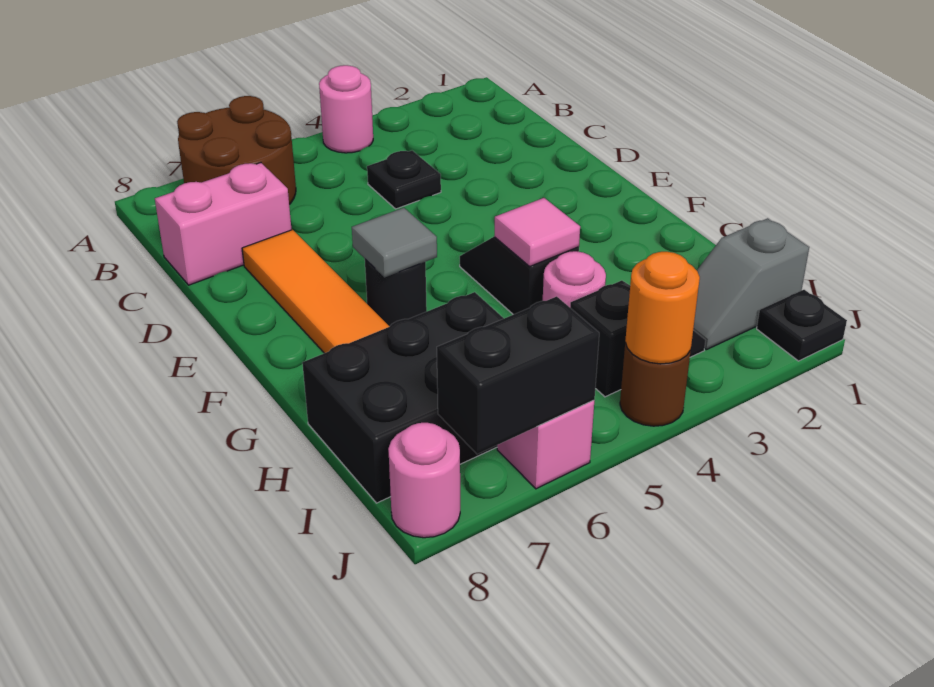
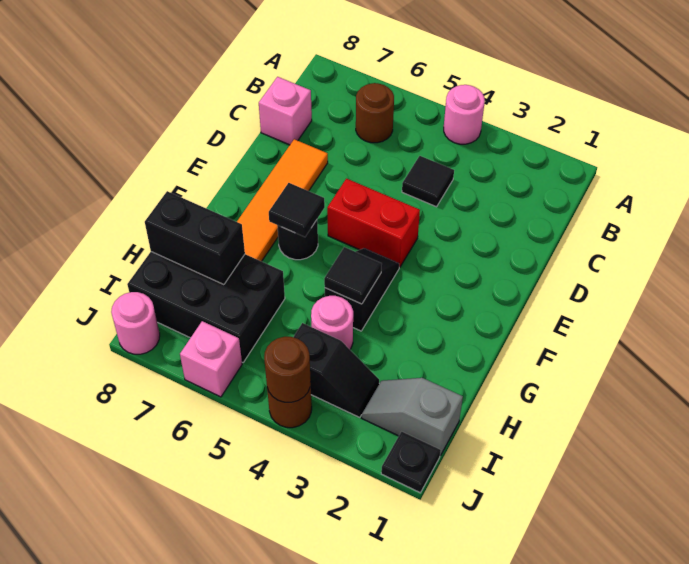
brown round brick A6:B7 level 1 -> brown round brick B6 level 1
black plate C4 level 1 -> black tile C4 level 1
pink brick C7:C8 level 1 -> pink brick C8 level 1
none -> red brick E4:E5 level 1
grey tile F6 level 2 -> black tile F6 level 2
pink tile G4 level 2 -> black tile G4 level 2
orange round brick J4 level 2 -> brown round brick J4 level 2
black brick J6:J7 level 2 -> black brick H7:H8 level 2

